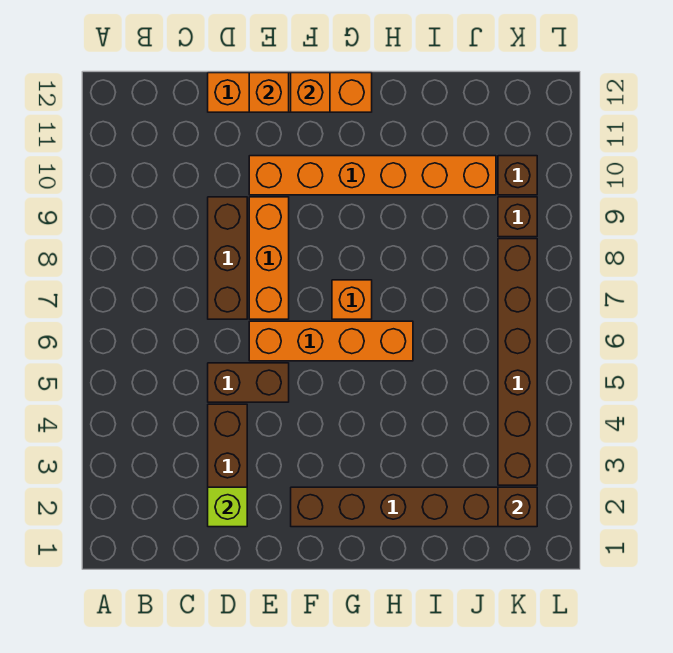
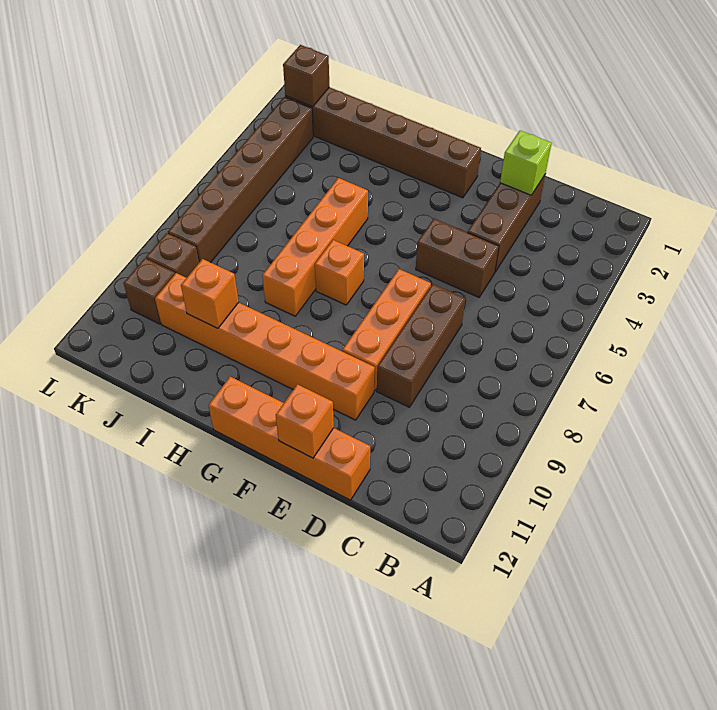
orange brick E6:H6 level 1 -> orange brick H5:H8 level 1
orange brick F12 level 2 -> orange brick I10 level 2

